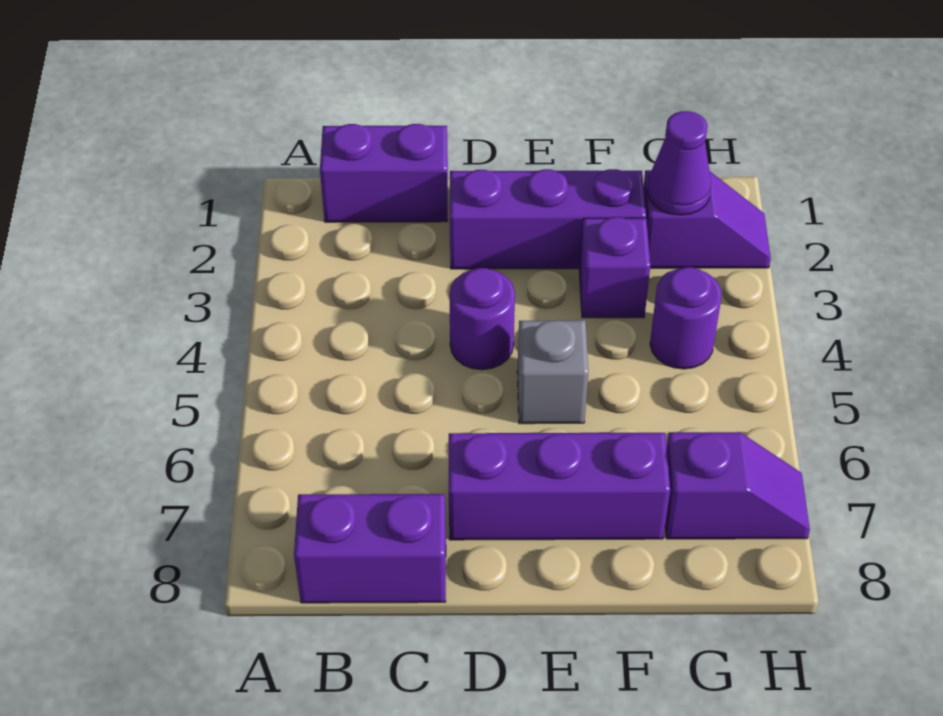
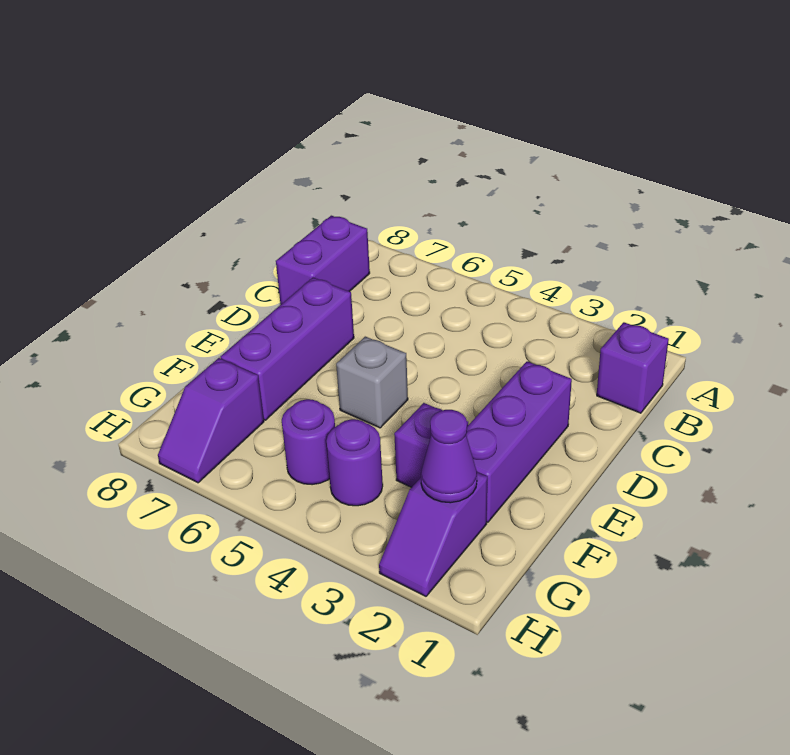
purple brick B1:C1 level 1 -> purple brick B1 level 1
purple round brick D4 level 1 -> purple round brick G5 level 1

